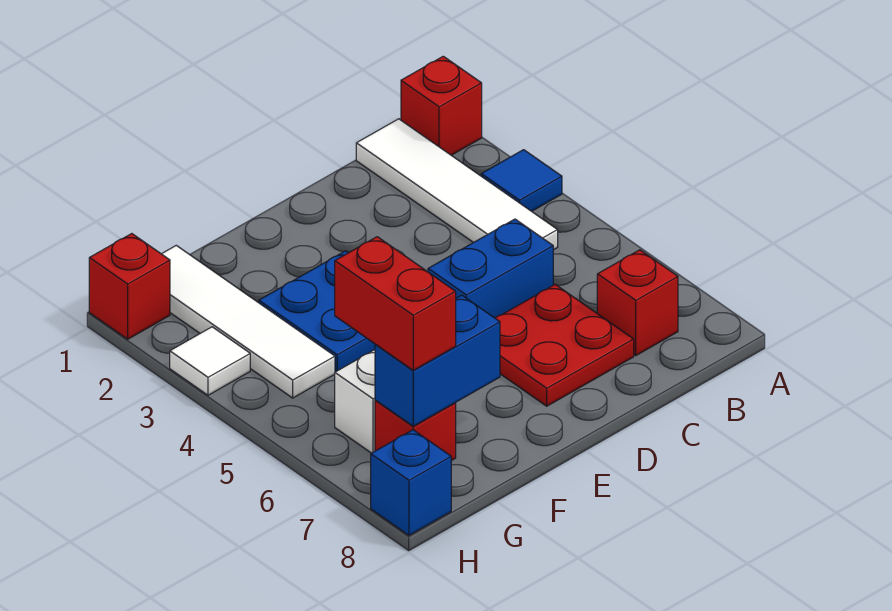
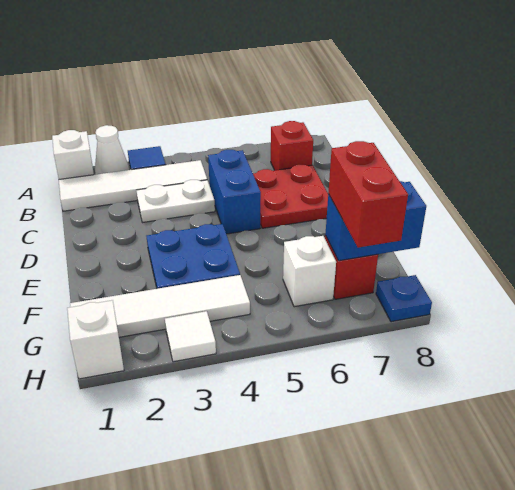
red brick A1 level 1 -> white brick A1 level 1
none -> white cone A2 level 1
none -> white plate C3:C4 level 1
blue brick F7:G7 level 2 -> blue brick G7:G8 level 2
red brick G6:G7 level 3 -> red brick G7:H7 level 3
red brick H1 level 1 -> white brick H1 level 1
blue brick H8 level 1 -> blue plate H8 level 1

